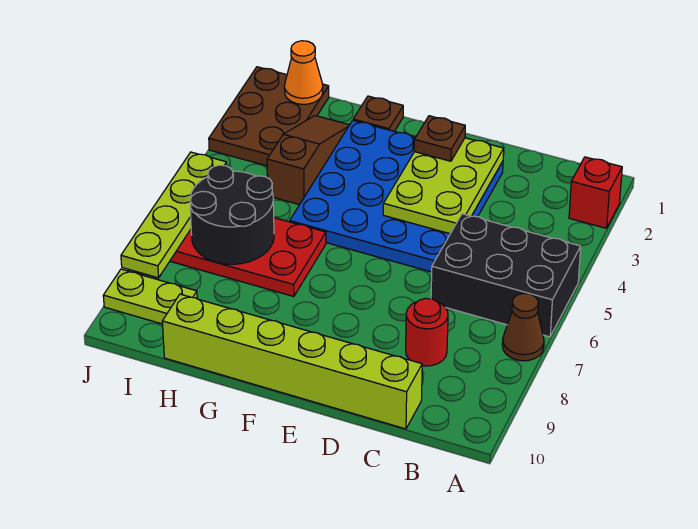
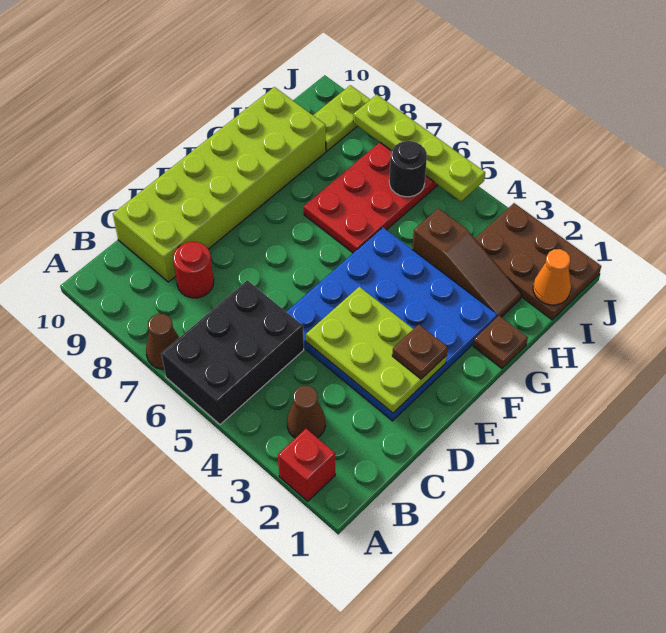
none -> brown cone B3 level 1
lime brick C10:H10 level 1 -> lime brick C9:H10 level 1
black round brick H6:I7 level 2 -> black round brick I6 level 2

